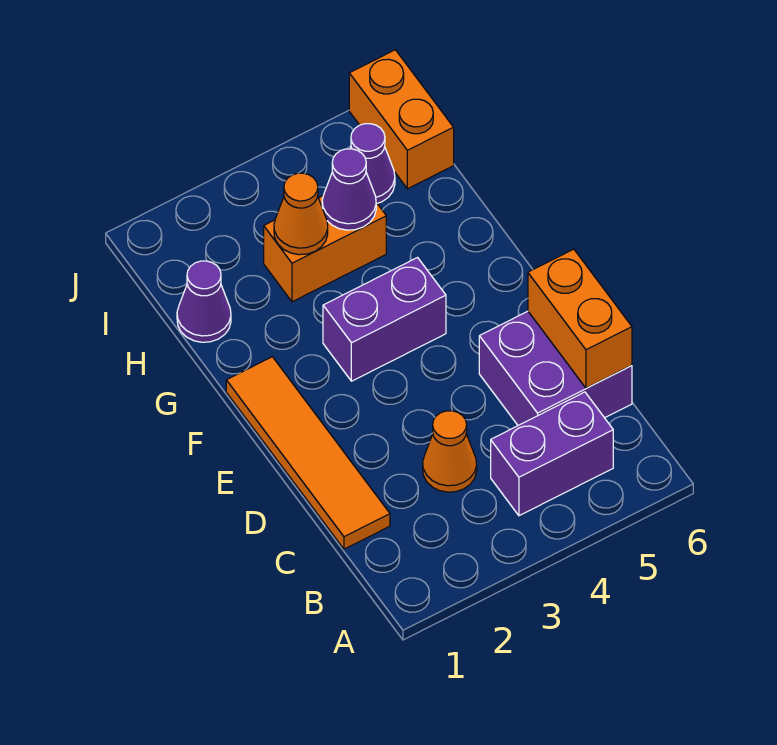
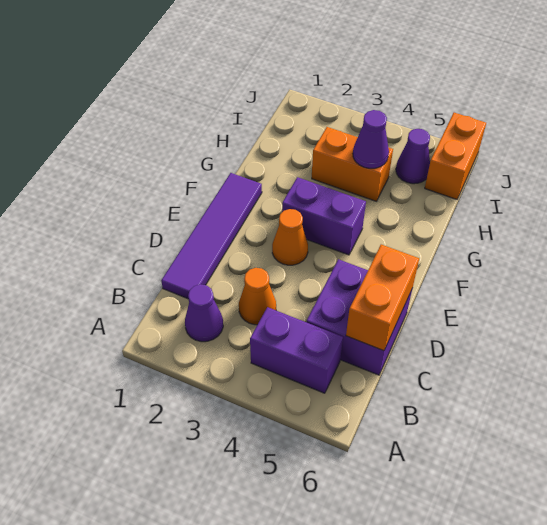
orange tile C1:F1 level 1 -> purple tile C1:F1 level 1
purple cone H1 level 1 -> purple cone B2 level 1
orange cone H3 level 2 -> orange cone E3 level 1

